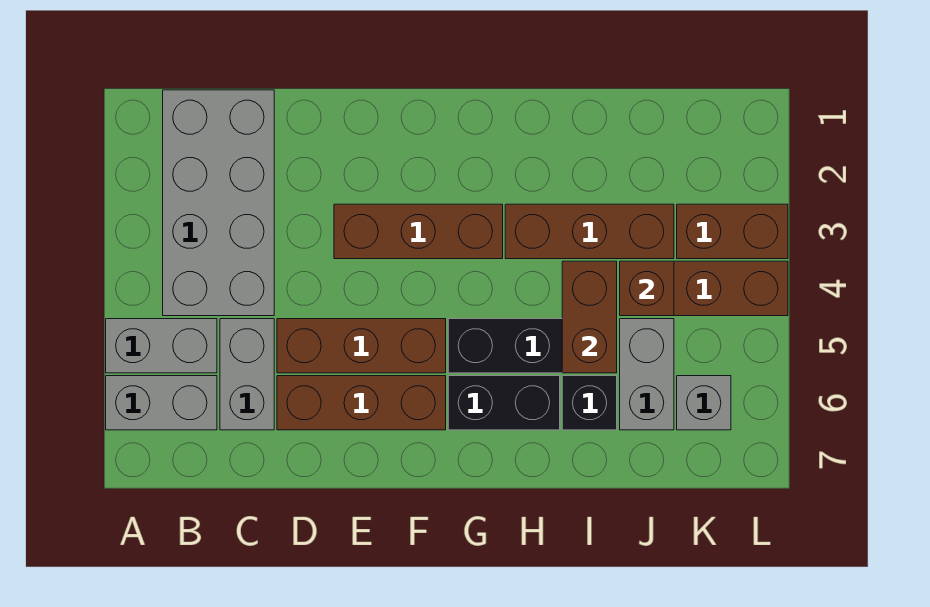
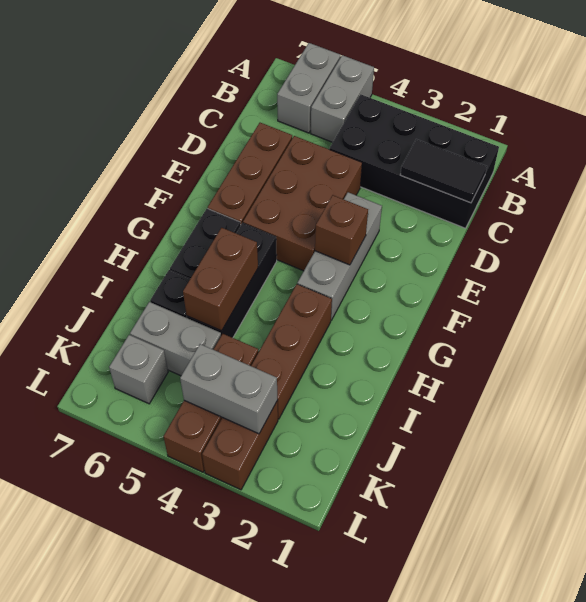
grey brick B1:C4 level 1 -> black brick B1:C4 level 1
none -> black tile C1:C2 level 2
grey brick C5:C6 level 1 -> grey brick K3:K4 level 2
brown brick D5:F5 level 1 -> brown brick D4:F5 level 1
brown brick E3:G3 level 1 -> grey brick E3:G3 level 1
brown brick I4:I5 level 2 -> brown brick H5:I5 level 2
brown brick J4 level 2 -> brown brick F3 level 2

